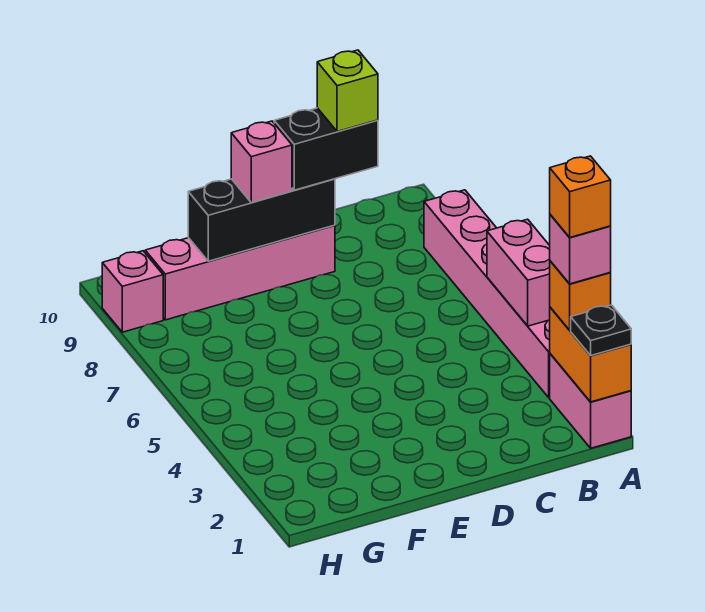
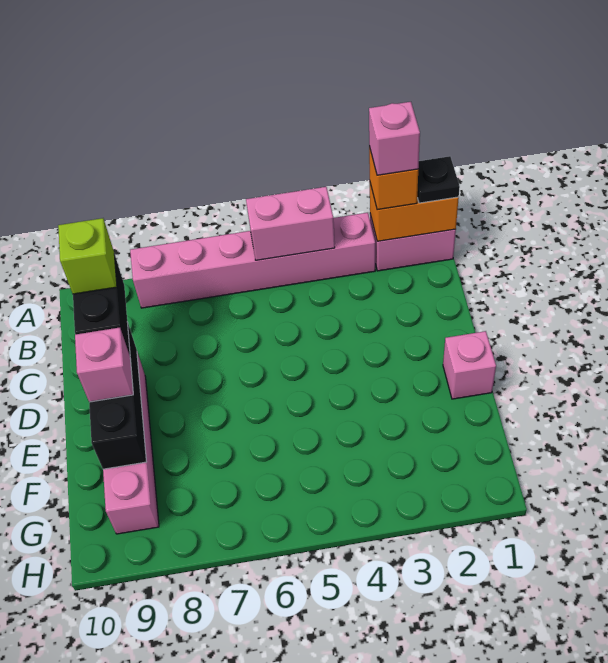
orange brick A2 level 5 -> none
pink brick H9 level 1 -> pink brick E1 level 1

